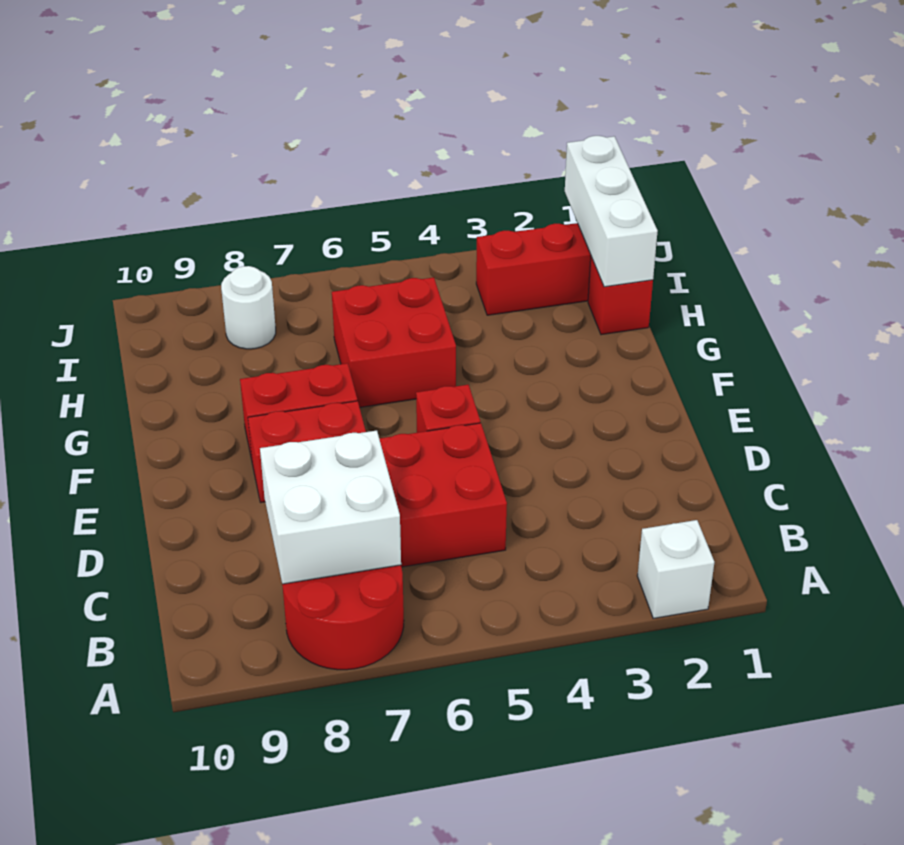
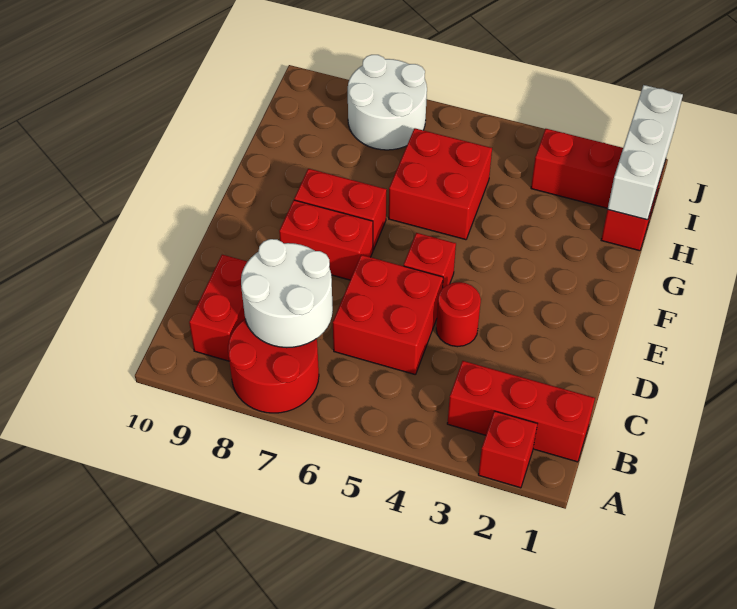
white brick A2 level 1 -> red brick A2 level 1
none -> red brick B1:B3 level 1
white brick B7:C8 level 2 -> white round brick B7:C8 level 2
none -> red brick B9:C9 level 1
none -> red round brick D4 level 1
white round brick I8 level 1 -> white round brick I7:J8 level 1

